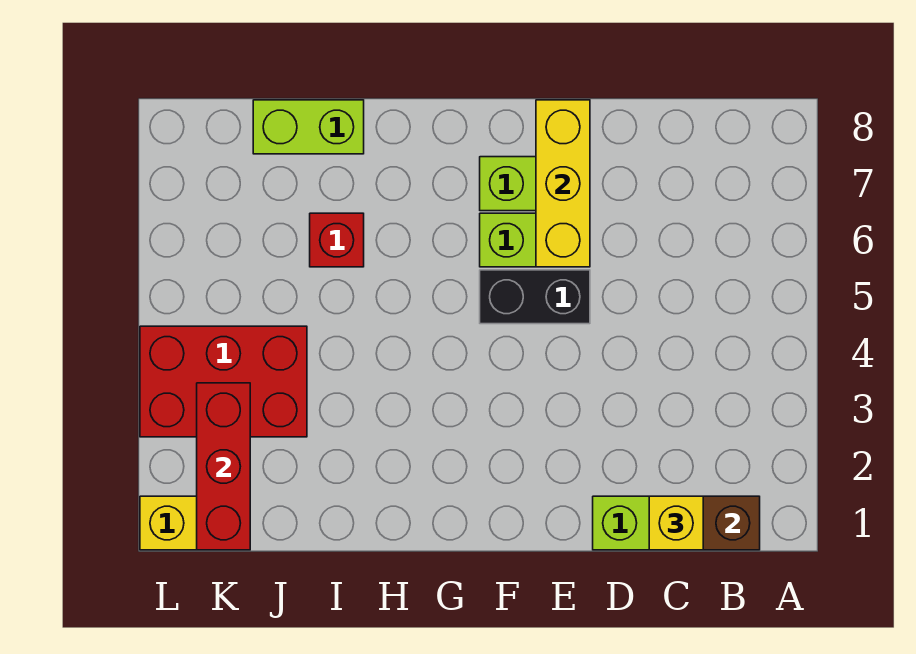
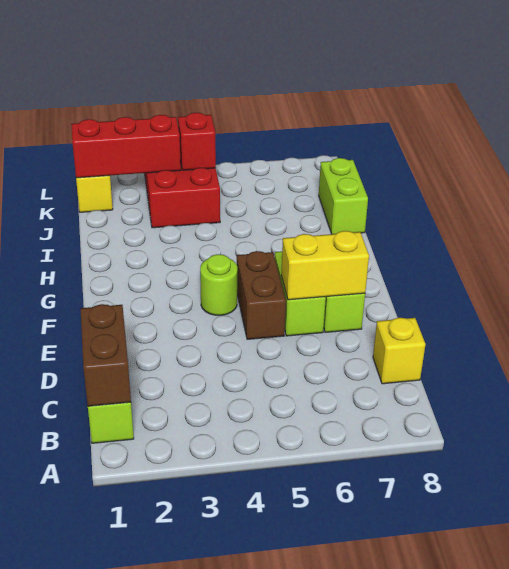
yellow brick C1 level 3 -> yellow brick C8 level 1
black brick E5:F5 level 1 -> brown brick E5:F5 level 1
yellow brick E6:E8 level 2 -> yellow brick E6:E7 level 2
none -> lime round brick F4 level 1
red brick I6 level 1 -> red brick K4 level 2

